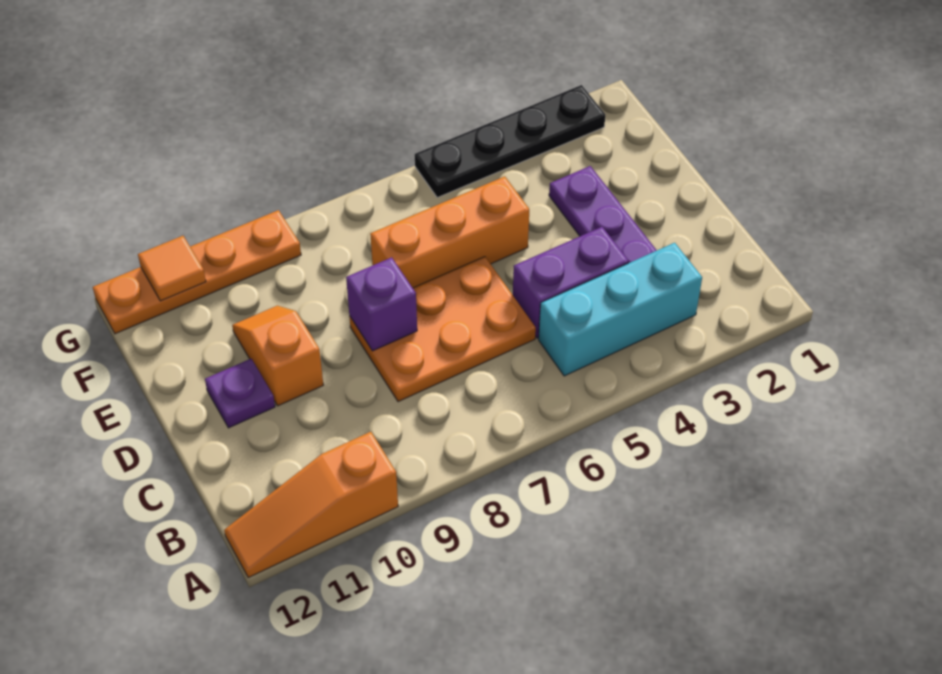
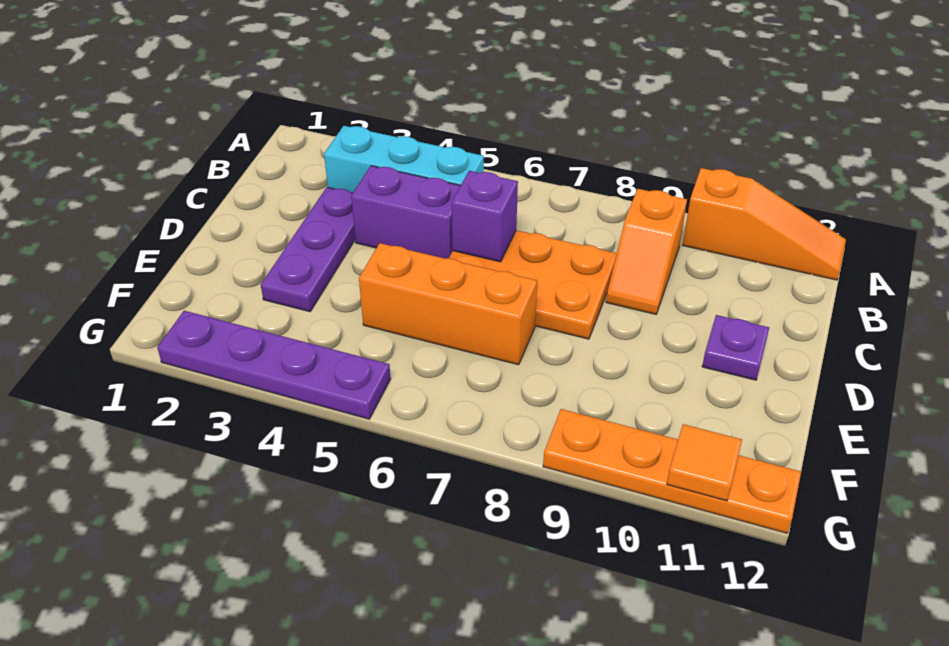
purple brick D8 level 2 -> purple brick C6 level 2
orange slope D10:E10 level 1 top D -> orange slope B9:C9 level 1 top B
black plate G2:G5 level 1 -> purple plate G2:G5 level 1

